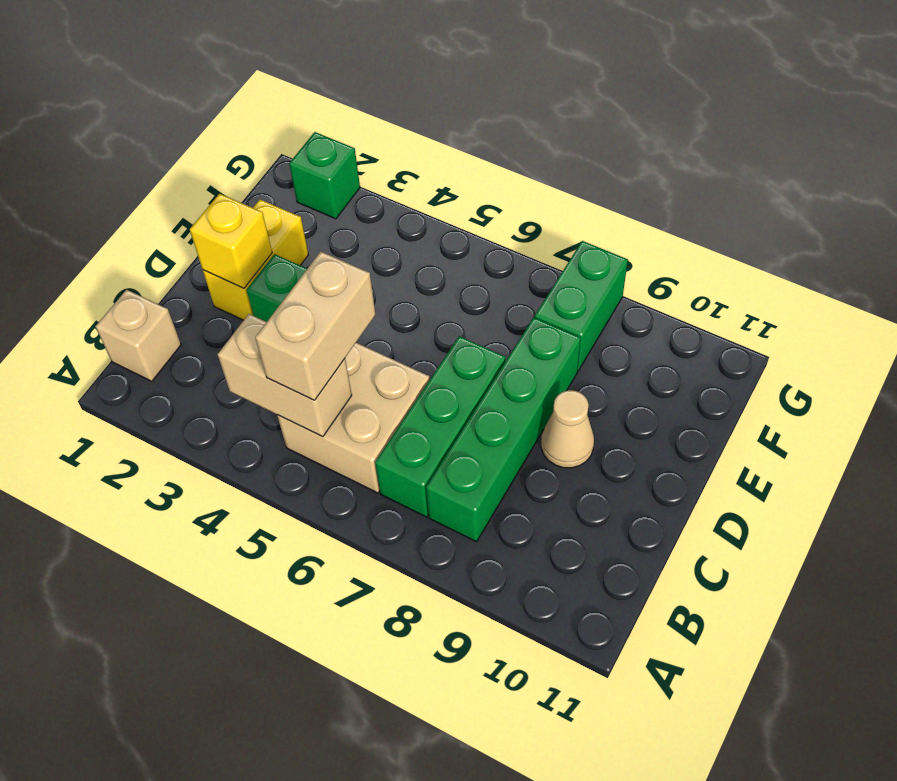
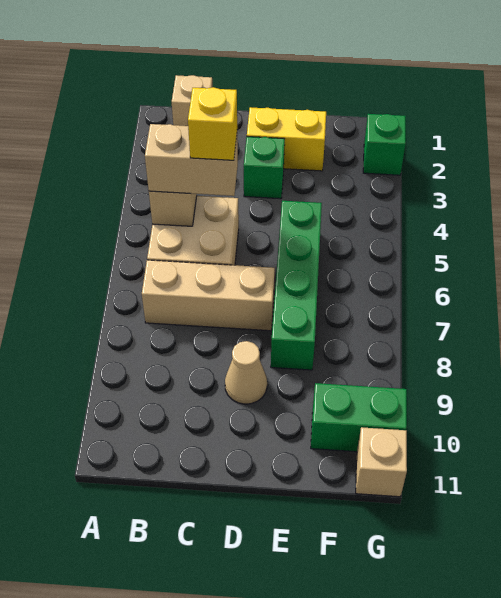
green brick B7:D7 level 1 -> tan brick B7:D7 level 1
green brick B8:E8 level 1 -> green brick E5:E8 level 1
yellow brick D2 level 2 -> yellow brick C5 level 4
green brick F8:G8 level 1 -> green brick F10:G10 level 1
none -> tan brick G11 level 1

